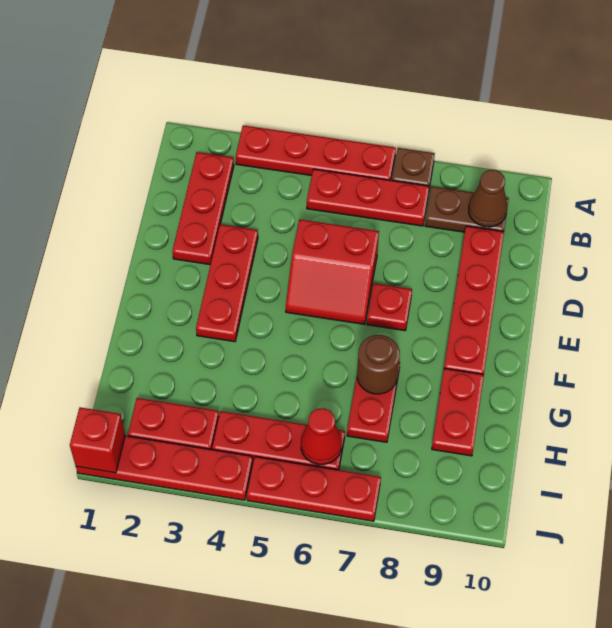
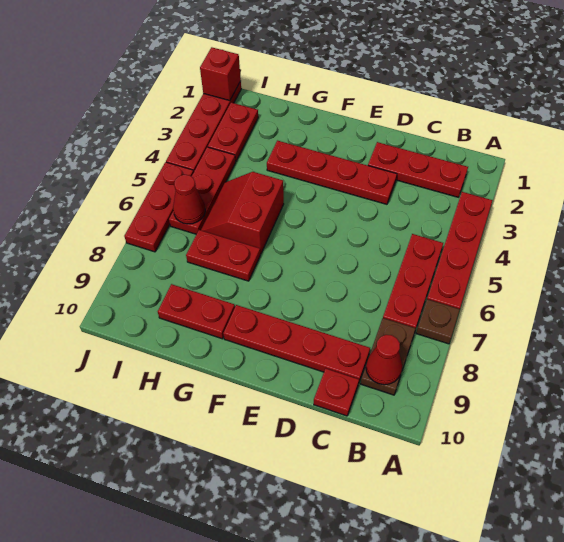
brown cone B9 level 2 -> red cone B9 level 2
red plate D3:F3 level 1 -> red plate D3:G3 level 1
red slope D5:E6 level 1 top D -> red slope G5:H6 level 1 top G
red plate E7 level 1 -> red plate C10 level 1
brown round brick G7 level 2 -> none

